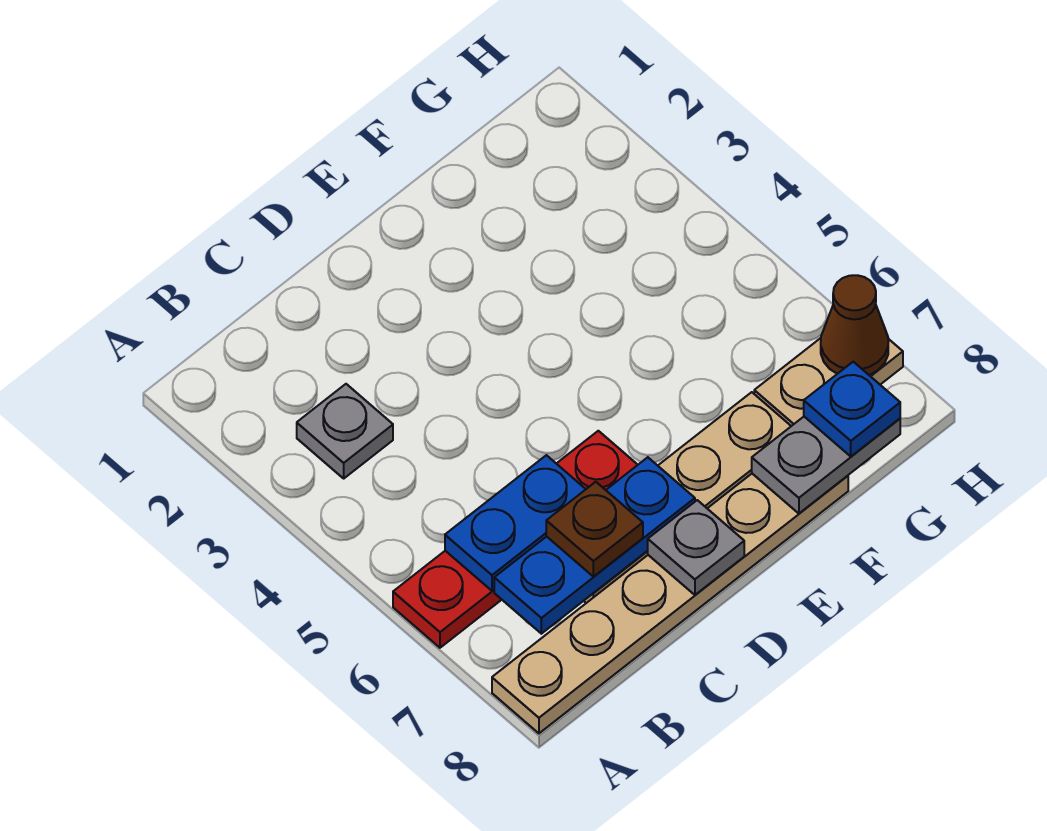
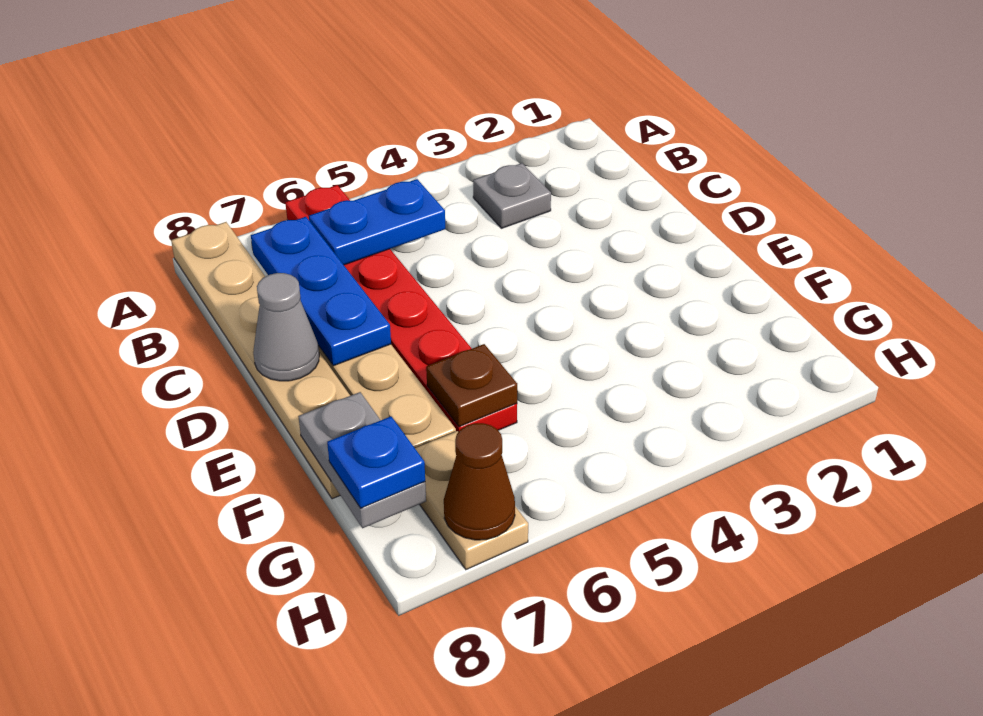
red plate A6:D6 level 1 -> red plate A6:F6 level 1
blue plate B6:C6 level 2 -> blue plate B5:B6 level 2
brown plate C7 level 3 -> brown plate F6 level 2
grey plate D8 level 2 -> grey cone D8 level 2

